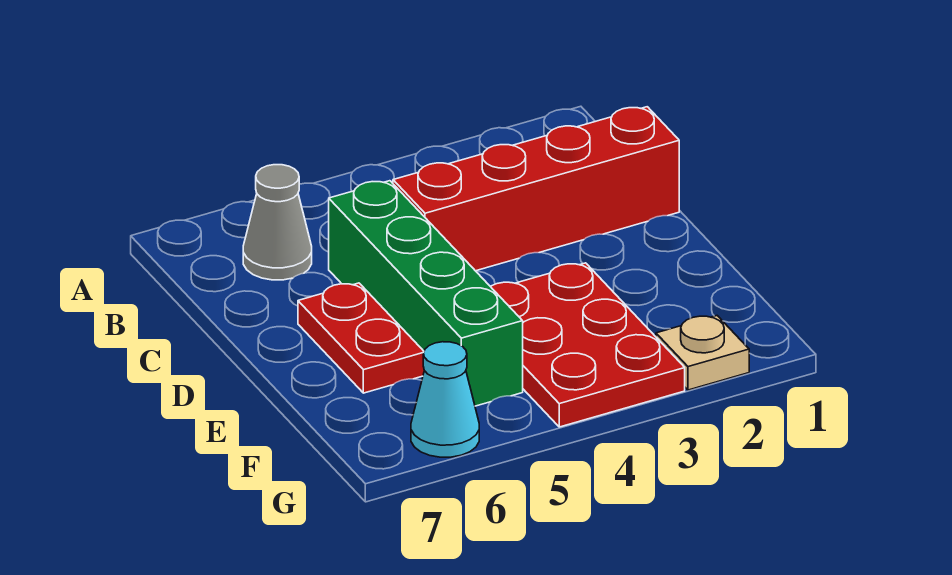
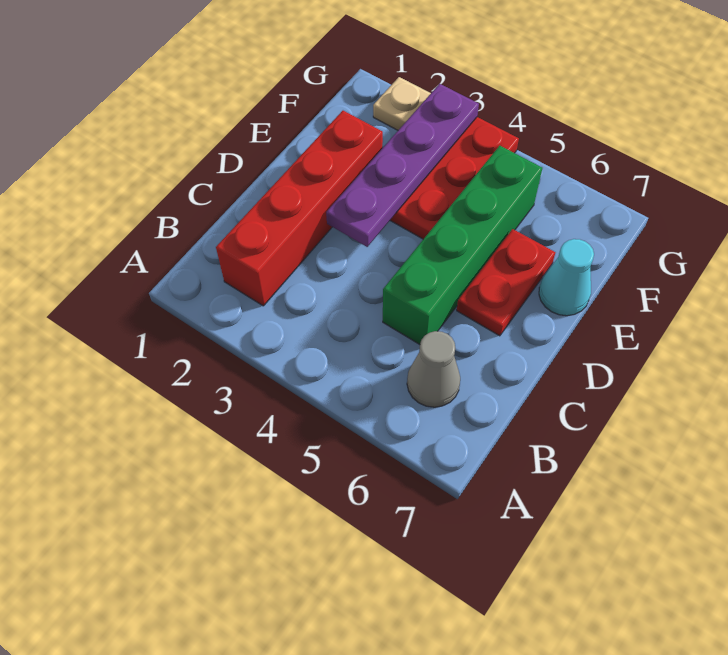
red brick C1:C4 level 1 -> red brick B2:E2 level 1
none -> purple plate D3:G3 level 2
cyan cone G6 level 1 -> cyan cone E7 level 1

